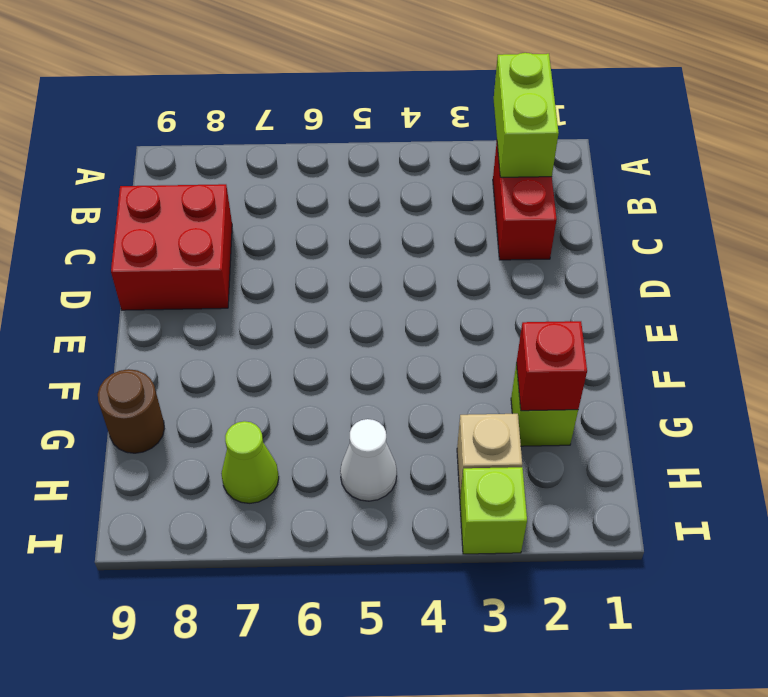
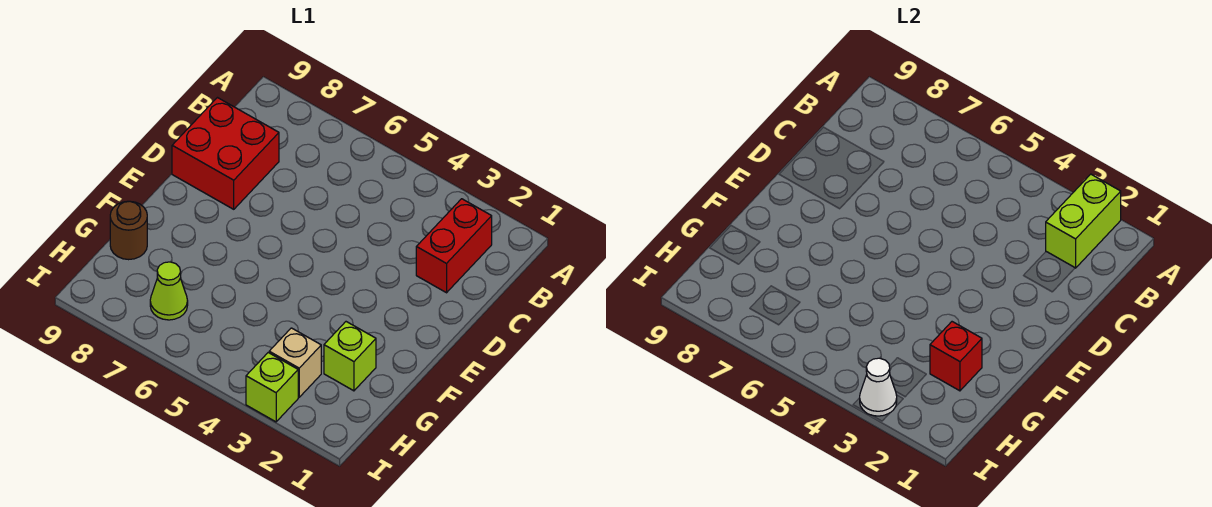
white cone H5 level 1 -> white cone I3 level 2

